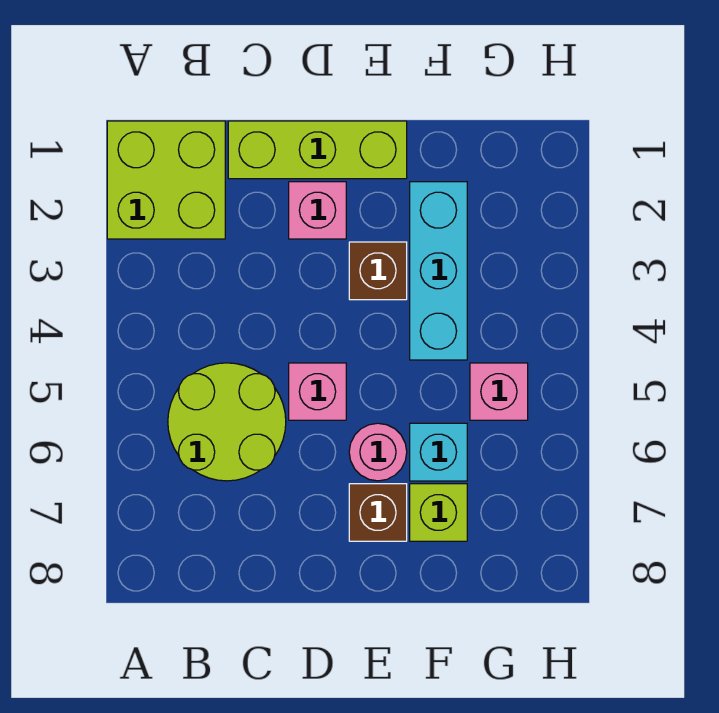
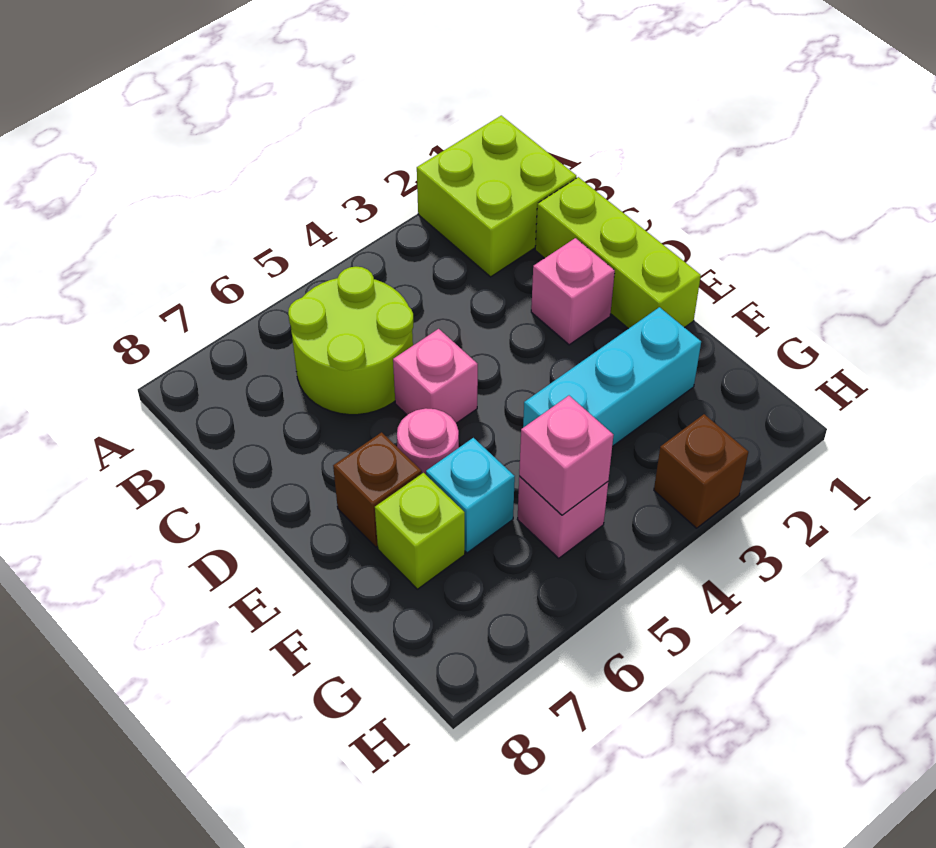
brown brick E3 level 1 -> brown brick H3 level 1
none -> pink brick G5 level 2

